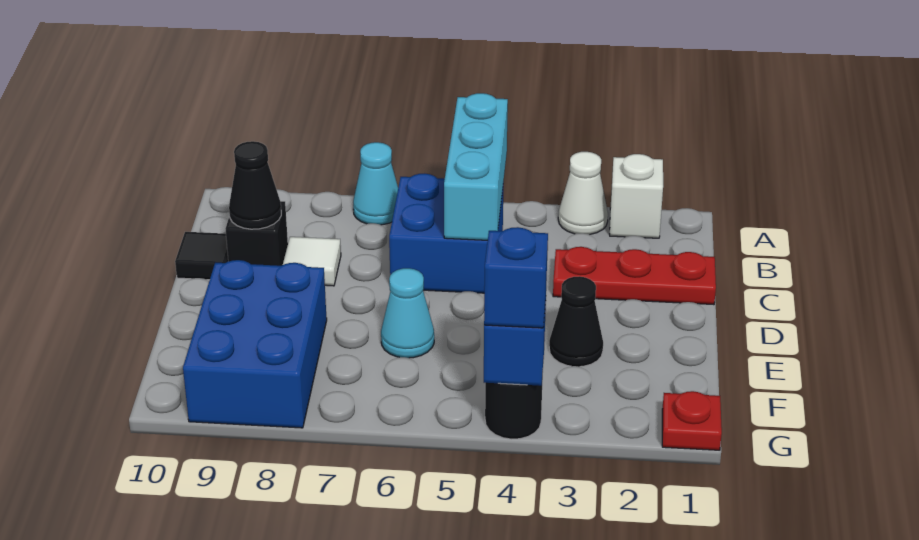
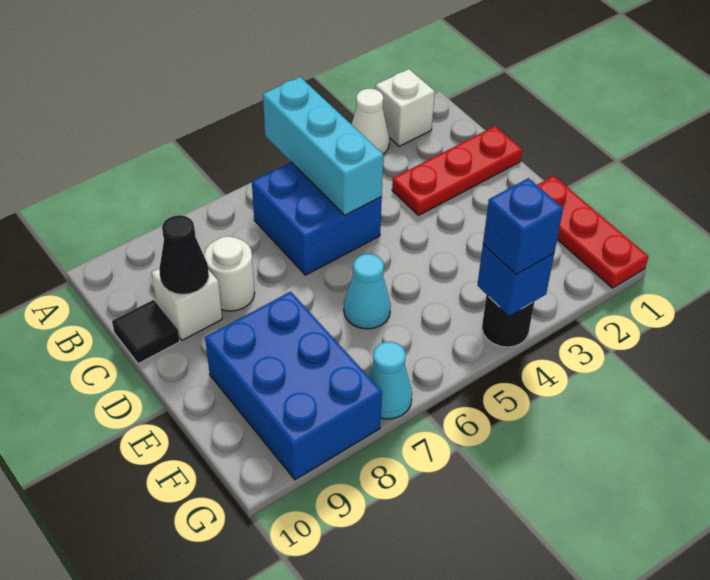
cyan cone A7 level 1 -> cyan cone G7 level 1
white tile C8 level 1 -> white round brick C8 level 1
black brick C9 level 1 -> white brick C9 level 1
black cone E3 level 1 -> none
red plate G1 level 1 -> red plate E1:G1 level 1

